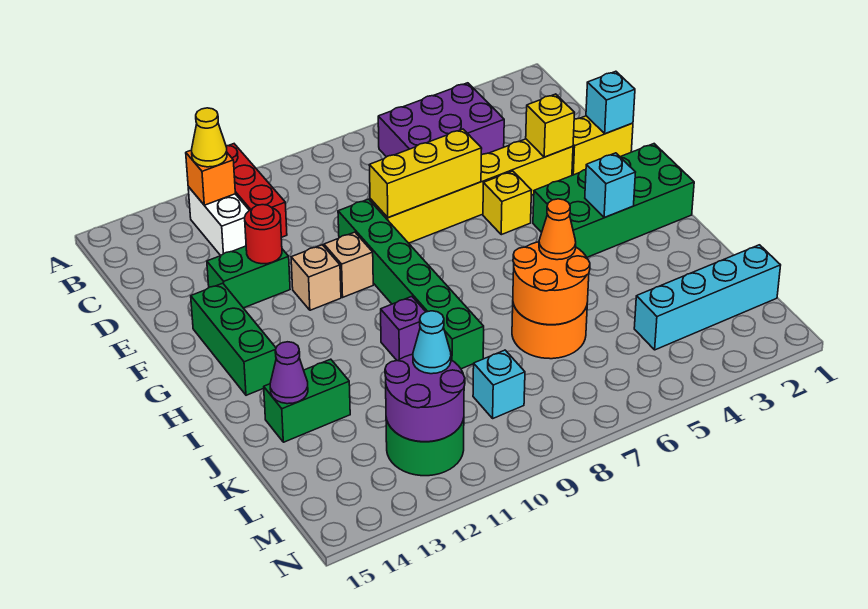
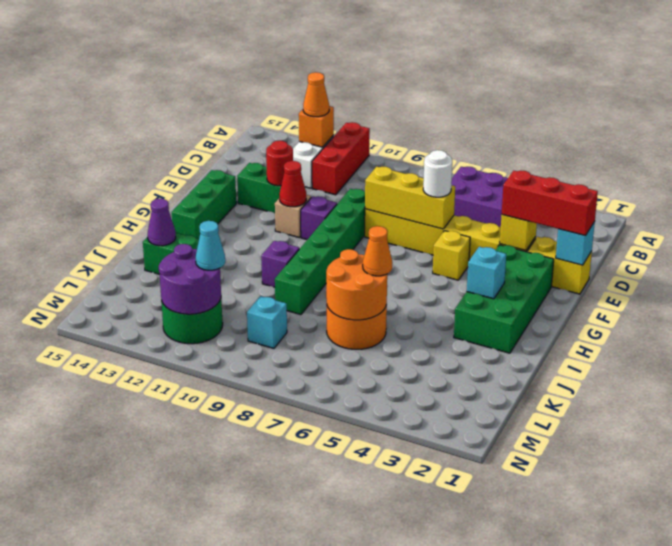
yellow cone B12 level 3 -> orange cone B12 level 3
none -> red brick E1:E3 level 3
none -> white round brick E6 level 3
tan brick F10 level 1 -> purple brick F10 level 1
none -> red cone F11 level 2
green brick G1:H4 level 1 -> green brick F2:I3 level 1
cyan brick L1:L4 level 1 -> none

